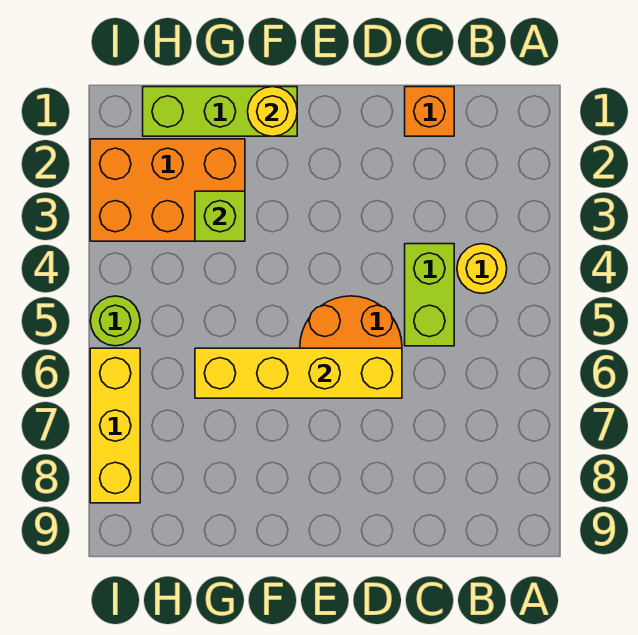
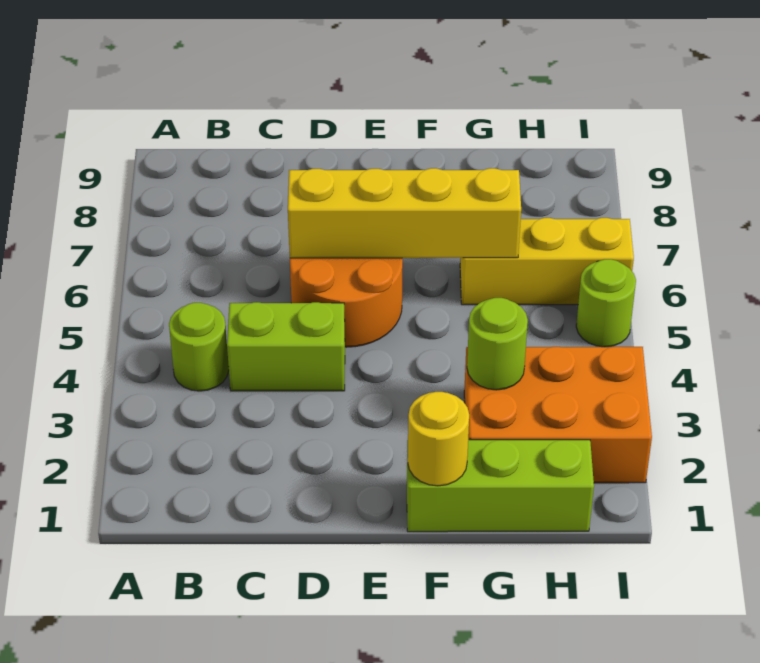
yellow round brick B4 level 1 -> lime round brick B4 level 1
orange brick C1 level 1 -> none
lime brick C4:C5 level 1 -> lime brick C4:D4 level 1
lime brick G3 level 2 -> lime round brick G3 level 2
yellow brick I6:I8 level 1 -> yellow brick G6:I6 level 1

